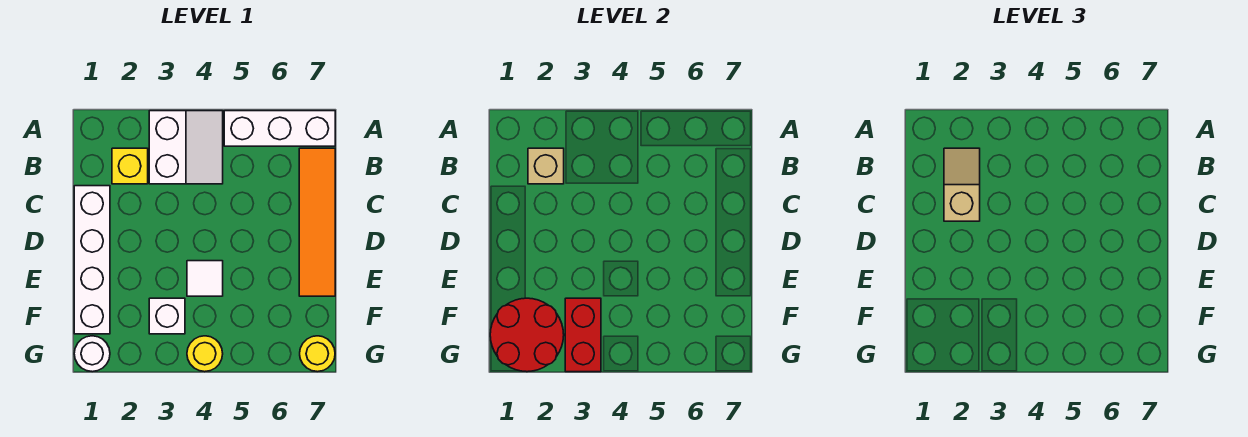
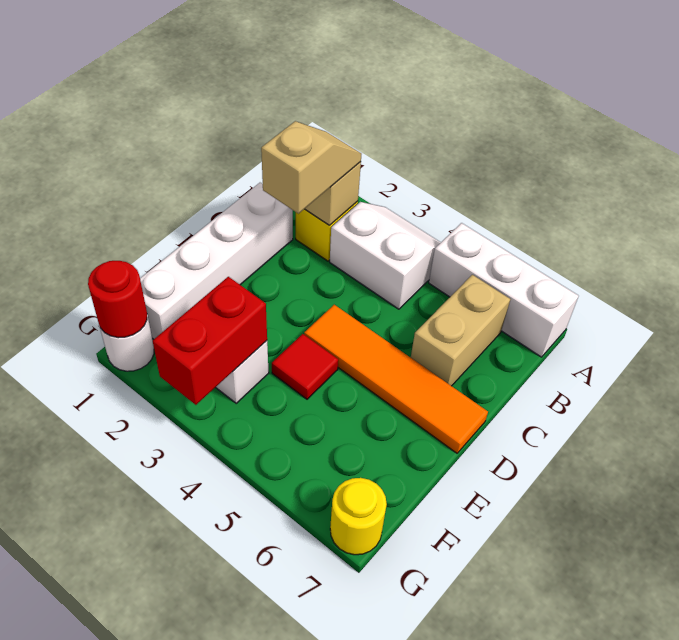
white slope A3:B4 level 1 top 3 -> white slope A3:B4 level 1 top B
none -> tan brick B6:C6 level 1
orange tile B7:E7 level 1 -> orange tile D4:D7 level 1
white tile E4 level 1 -> red tile E4 level 1
red round brick F1:G2 level 2 -> red round brick G1 level 2
yellow round brick G4 level 1 -> none

